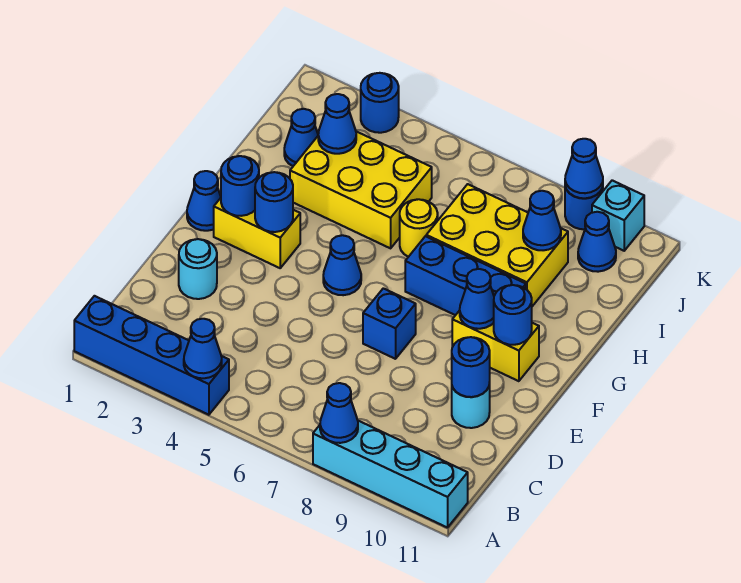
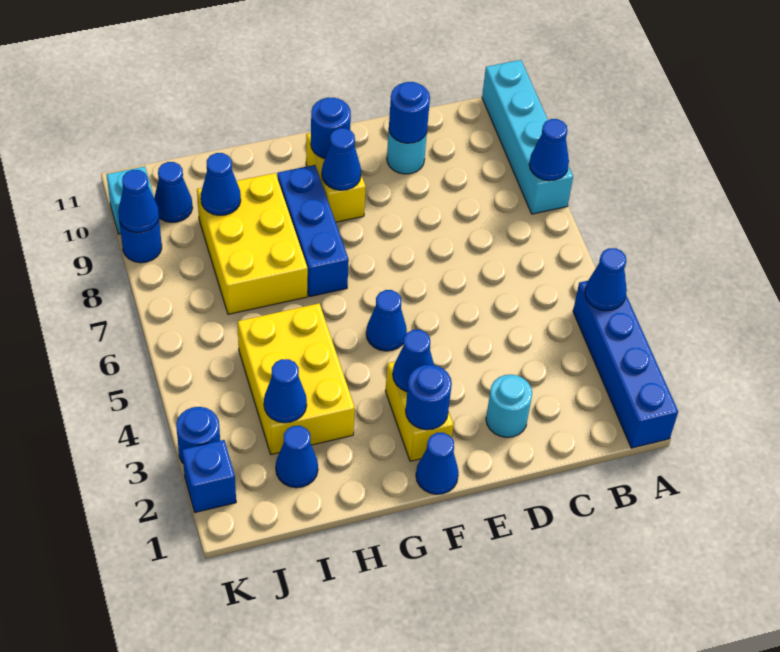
blue brick E7 level 1 -> blue brick K2 level 1
blue round brick F3 level 2 -> blue cone F3 level 2
yellow round brick H6 level 1 -> none

